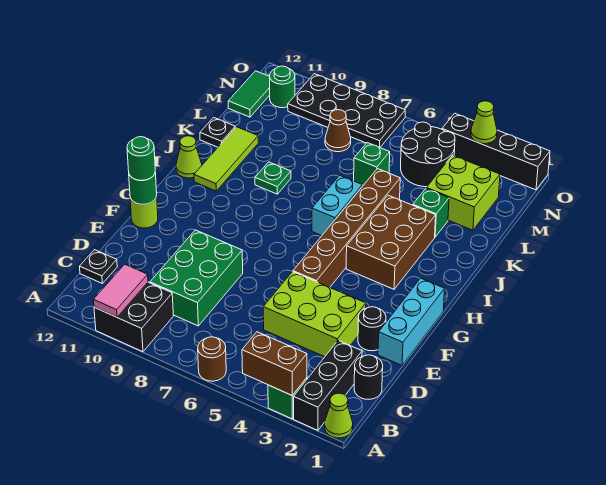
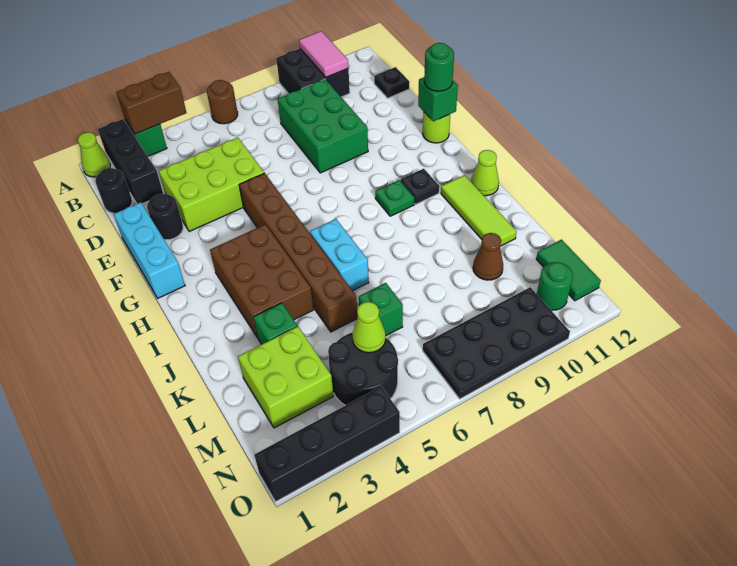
green round brick F12 level 2 -> green brick F12 level 2
green plate J9 level 1 -> green plate H9 level 1
black plate K12 level 1 -> black plate H10 level 1
brown cone M8 level 1 -> brown cone L10 level 1
lime cone O3 level 2 -> lime cone M5 level 2

